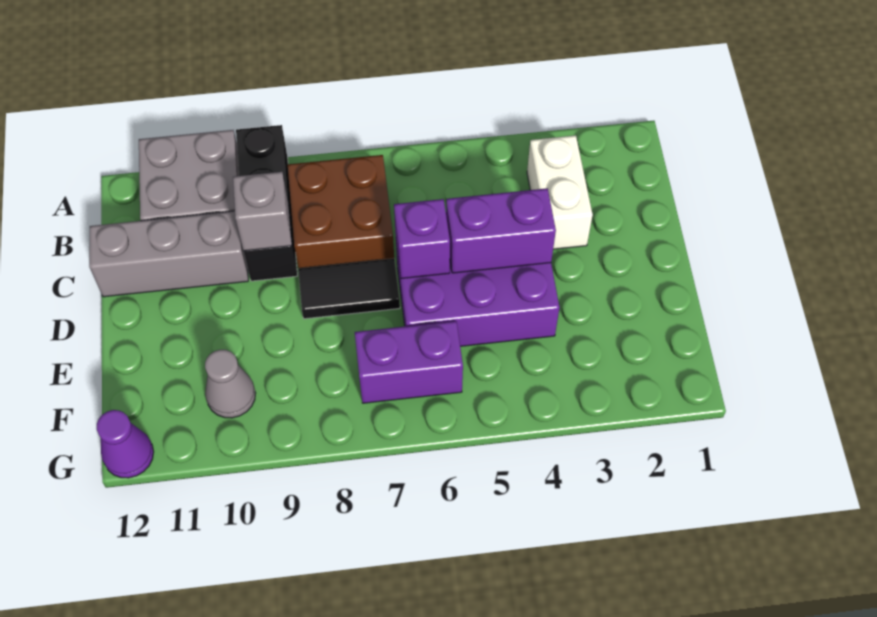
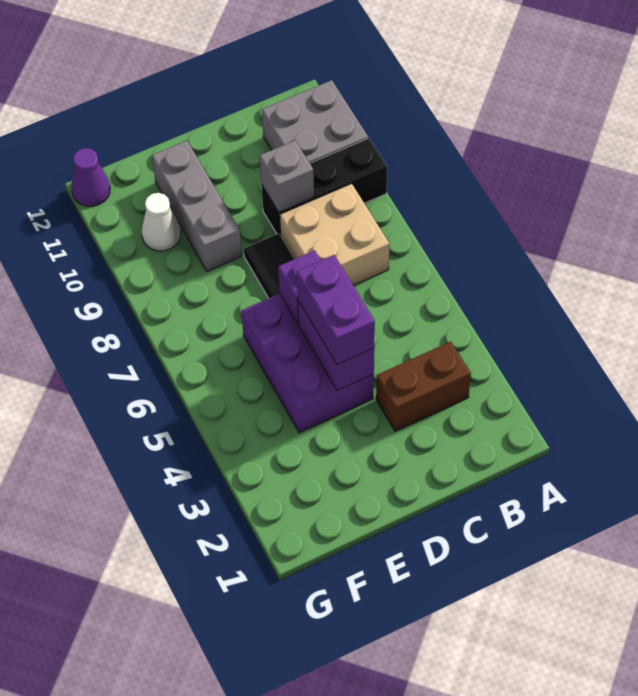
white brick B3:C3 level 1 -> brown brick B3:C3 level 1
brown brick B7:C8 level 1 -> tan brick B7:C8 level 1
grey brick C10:C12 level 1 -> grey brick E9:E11 level 1
purple brick F6:F7 level 1 -> purple brick D4:D5 level 3
grey cone F10 level 1 -> white cone F10 level 1

